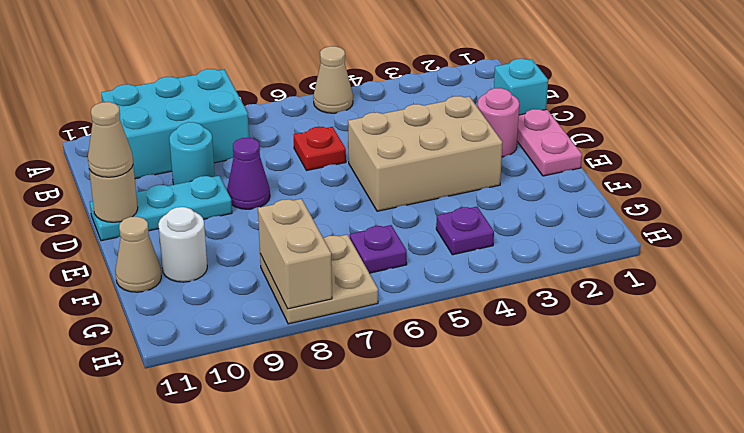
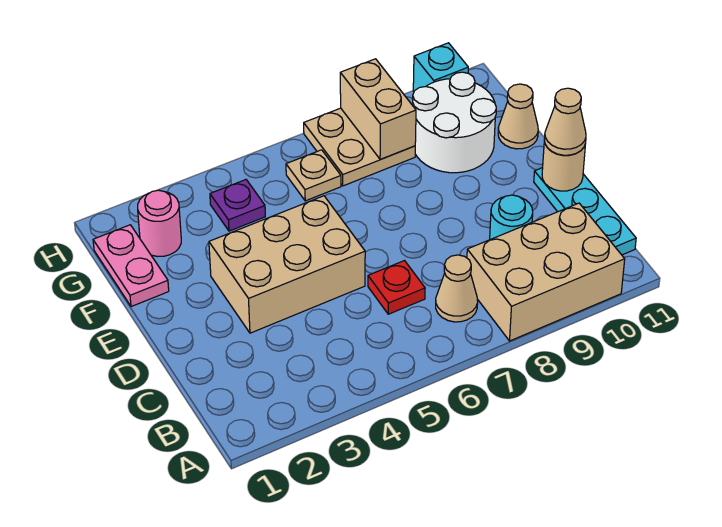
tan cone A5 level 1 -> tan cone B7 level 1
cyan brick A8:B10 level 1 -> tan brick A8:B10 level 1
cyan brick C1 level 1 -> cyan brick H10 level 1
pink plate D1:E1 level 1 -> pink plate F1:G1 level 1
pink round brick D2 level 1 -> pink round brick G2 level 1
purple cone D8 level 1 -> none
cyan plate D9:D11 level 1 -> cyan plate B11:D11 level 1
white round brick F10 level 1 -> white round brick F9:G10 level 1
purple plate G6 level 1 -> tan plate G6 level 1

